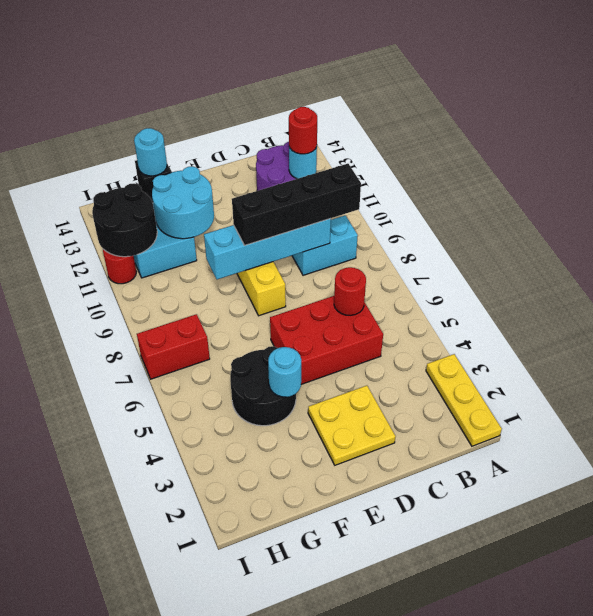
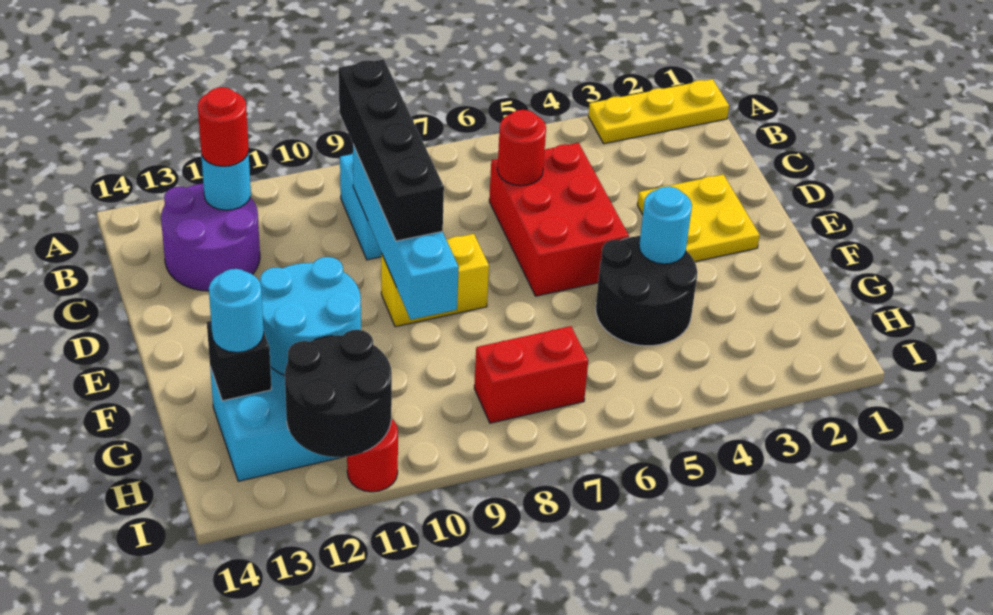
red brick H7:I7 level 1 -> red brick H7:H8 level 1

